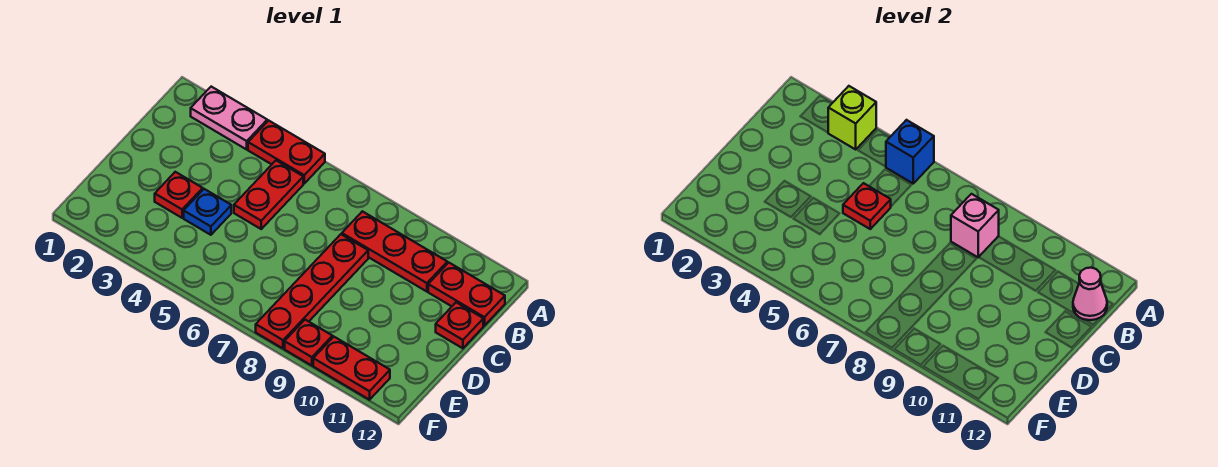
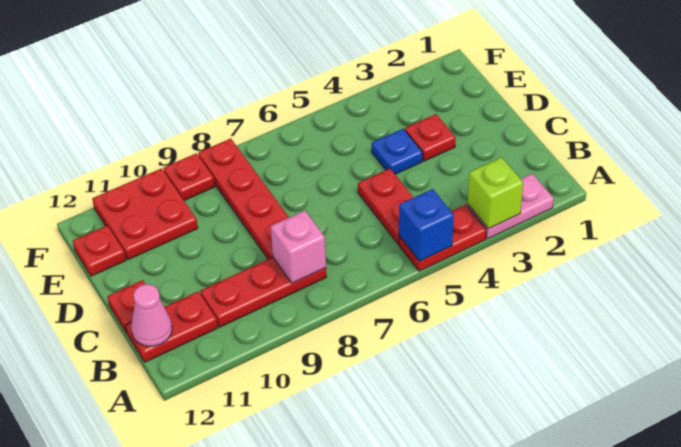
red plate C5 level 2 -> red plate E12 level 1
red plate F10:F11 level 1 -> red plate E10:F11 level 1

